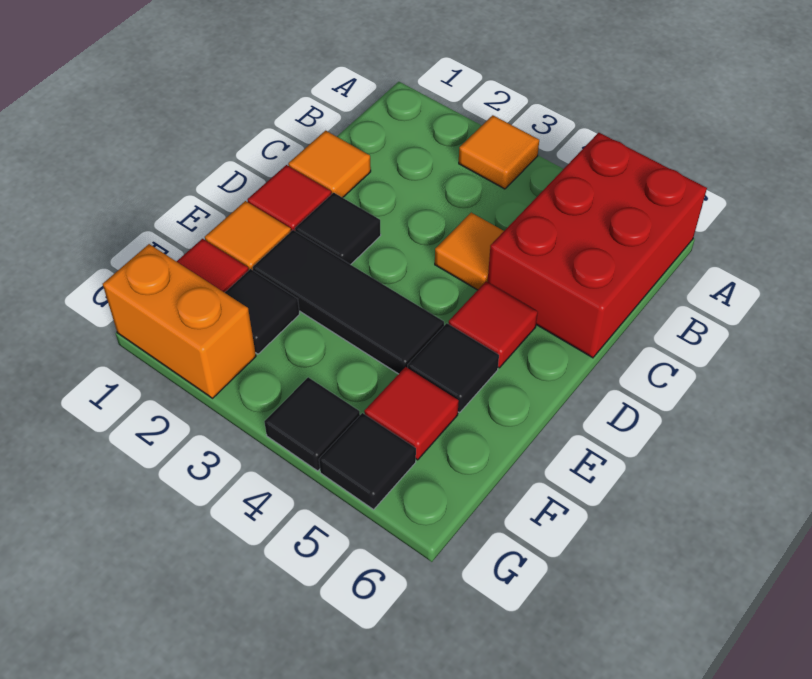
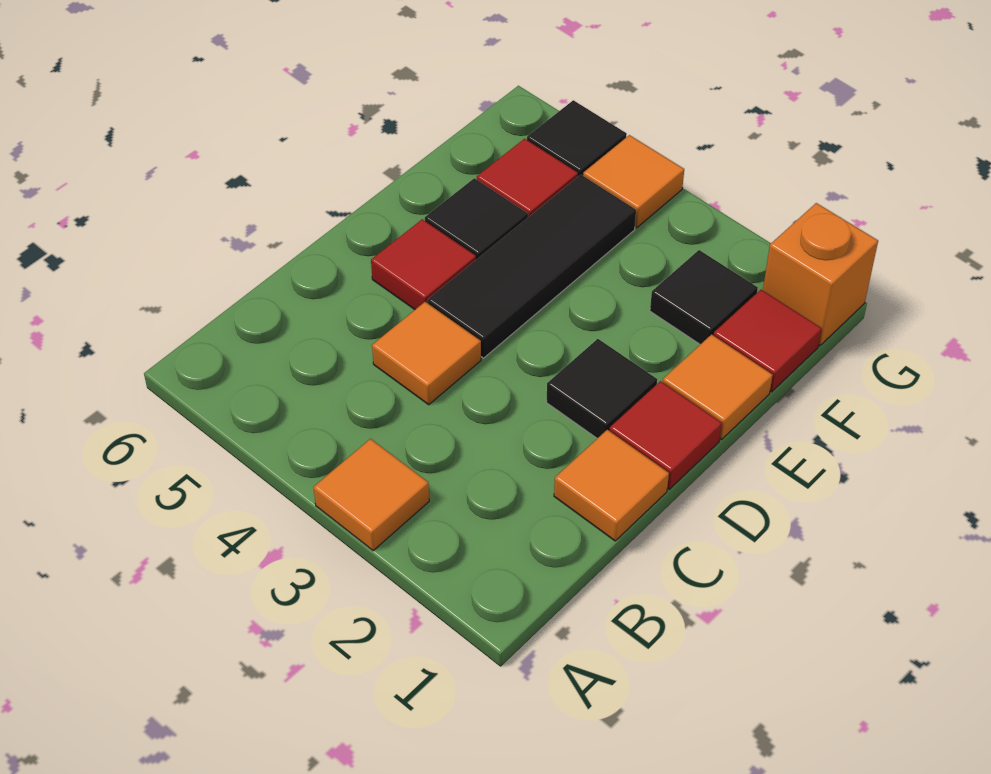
red brick A5:C6 level 1 -> none
black tile E2:E4 level 1 -> black tile D4:F4 level 1
orange brick G1:G2 level 1 -> orange brick G1 level 1
black tile G4 level 1 -> orange tile G4 level 1

